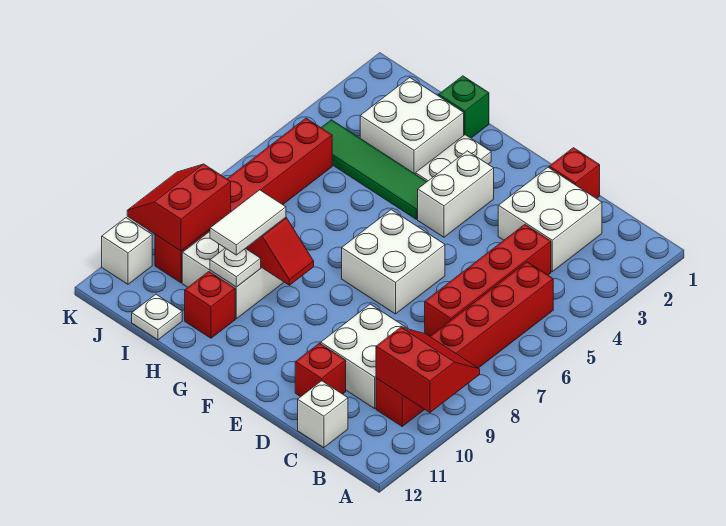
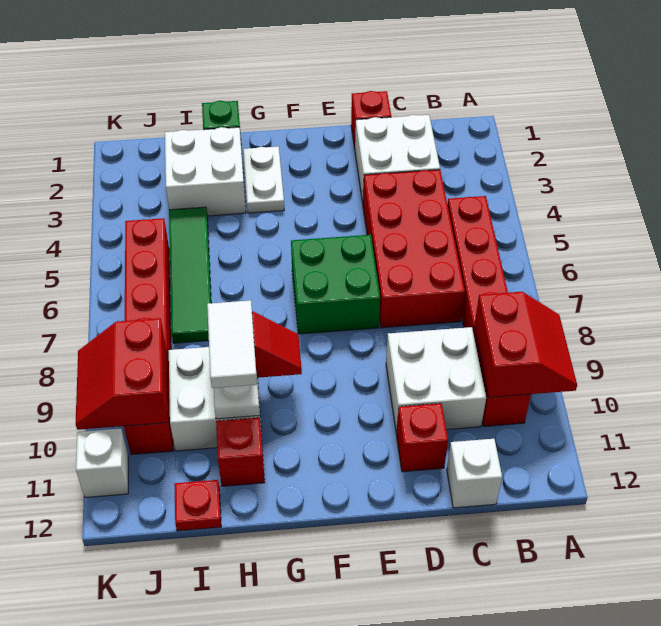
red slope A9:B10 level 2 top 10 -> red slope A9:B10 level 2 top B
red brick C4:C7 level 1 -> red brick C4:D7 level 1
white brick E6:F7 level 1 -> green brick E6:F7 level 1
white brick F3:F4 level 1 -> none
green tile G4:J4 level 1 -> green tile I4:I7 level 1
white plate I12 level 1 -> red plate I12 level 1

